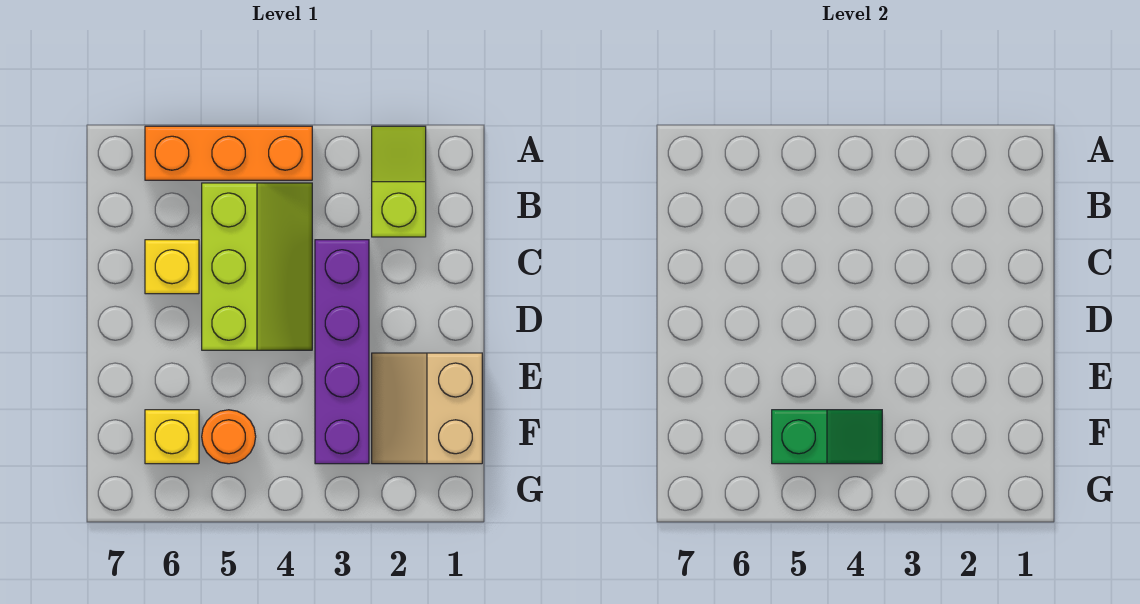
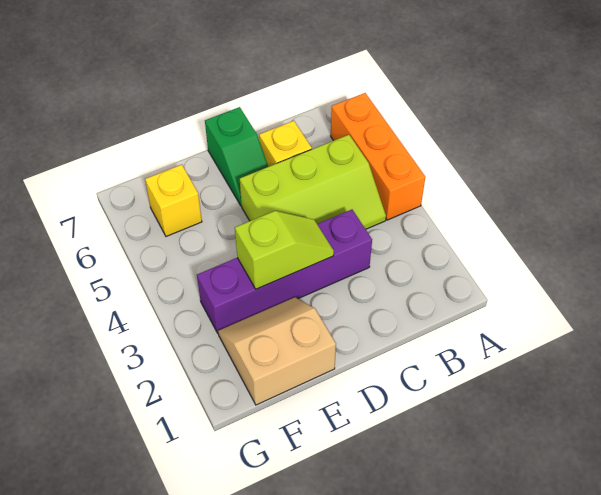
lime slope A2:B2 level 1 top B -> lime slope D3:E3 level 2 top E
green slope F4:F5 level 2 top 5 -> green slope D6:D7 level 1 top 7
orange round brick F5 level 1 -> none

